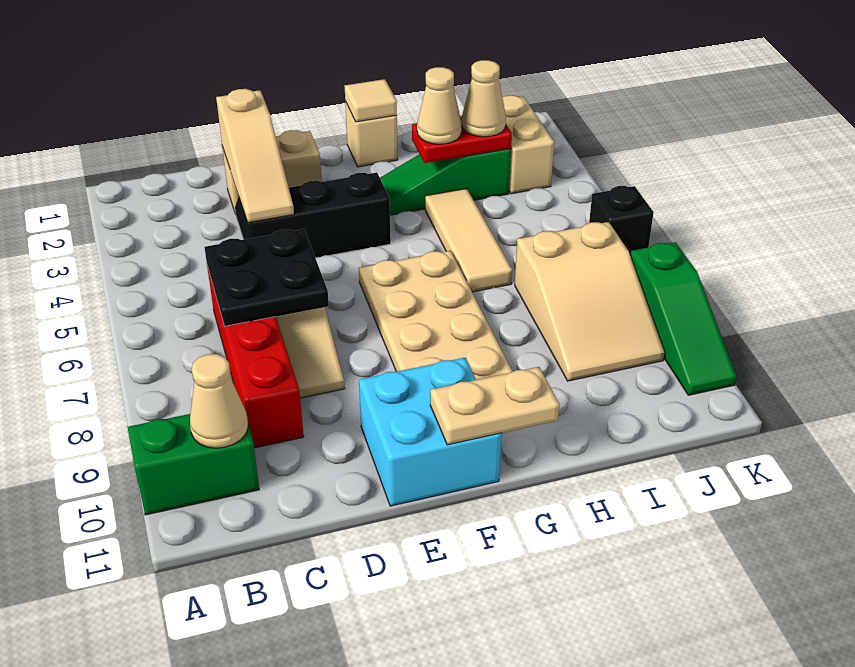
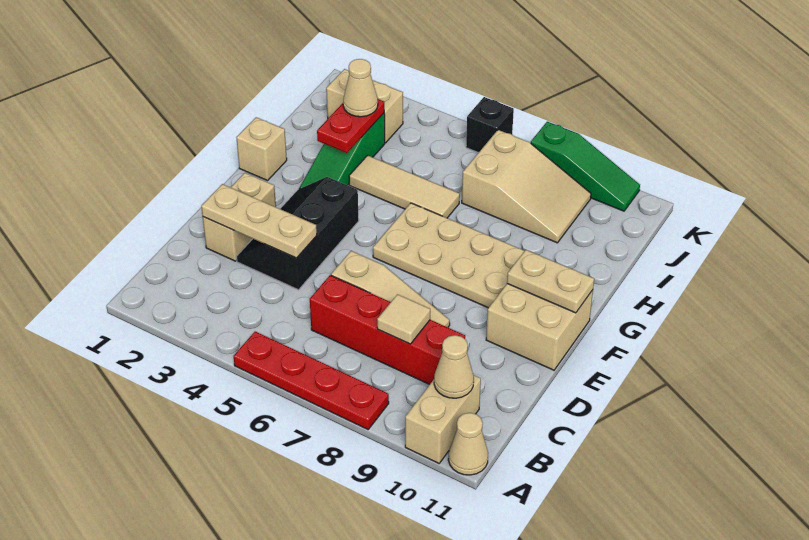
none -> red plate A5:A8 level 1
green brick A10:B10 level 1 -> tan brick A10:B10 level 1
black plate C6:D7 level 2 -> none
tan slope D2:D4 level 2 top 2 -> tan plate D2:D4 level 2
cyan brick E10:F11 level 1 -> tan brick E10:F11 level 1
tan plate F11:G11 level 2 -> tan plate F10:F11 level 2
tan tile G1 level 2 -> tan tile C8 level 2
tan cone H3 level 3 -> tan cone A11 level 1

